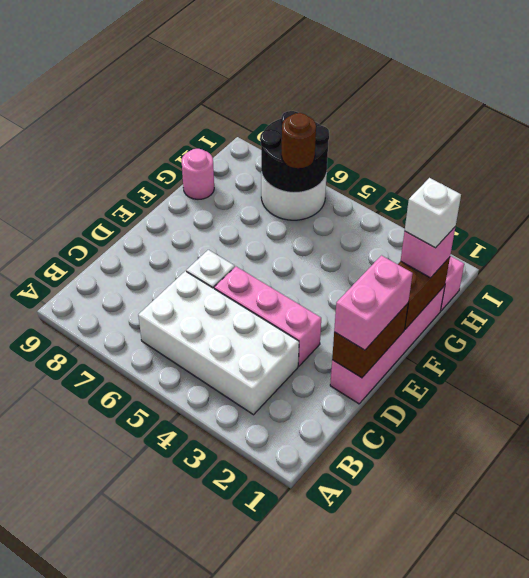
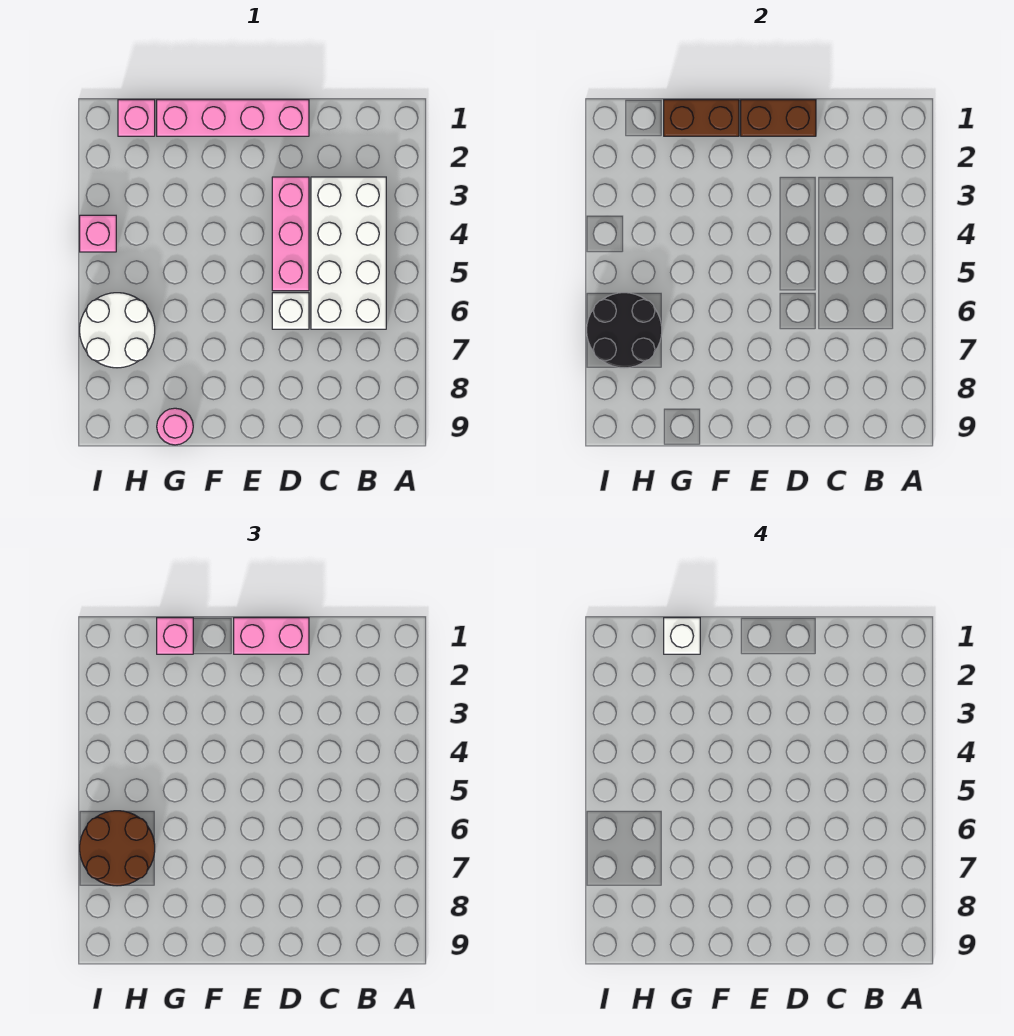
brown round brick H6 level 3 -> brown round brick H6:I7 level 3
none -> pink brick I4 level 1

